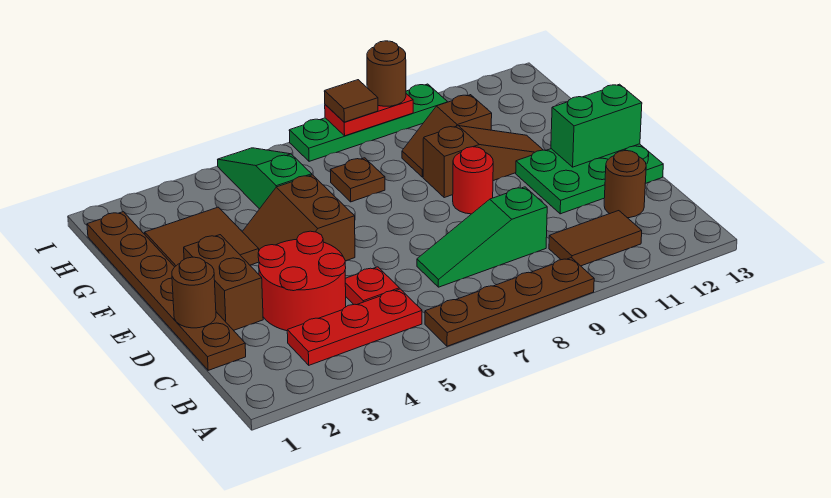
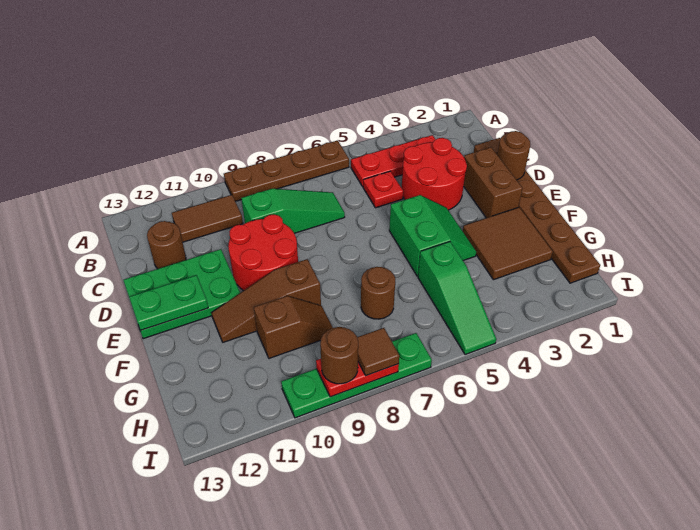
brown slope E4:F5 level 1 top 5 -> green slope E4:F5 level 1 top 5
red round brick E9 level 1 -> red round brick D9:E10 level 1
green brick E12:E13 level 2 -> green plate E12:E13 level 2
brown plate G7 level 1 -> brown round brick G7 level 1

